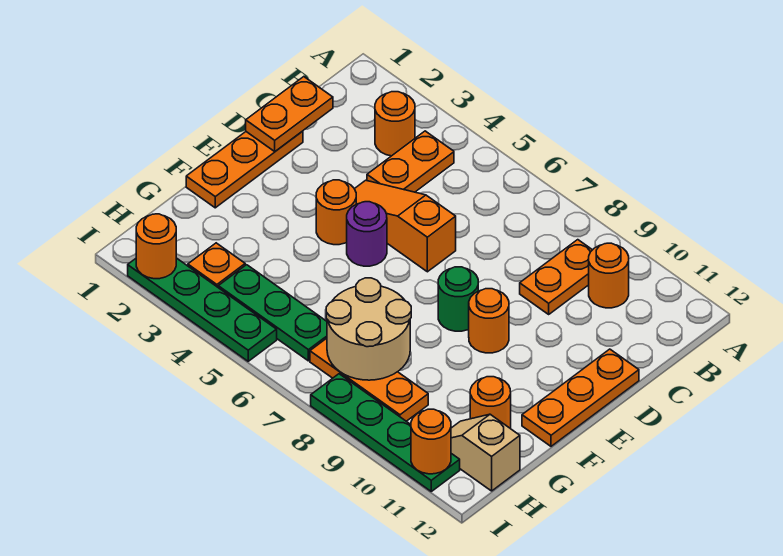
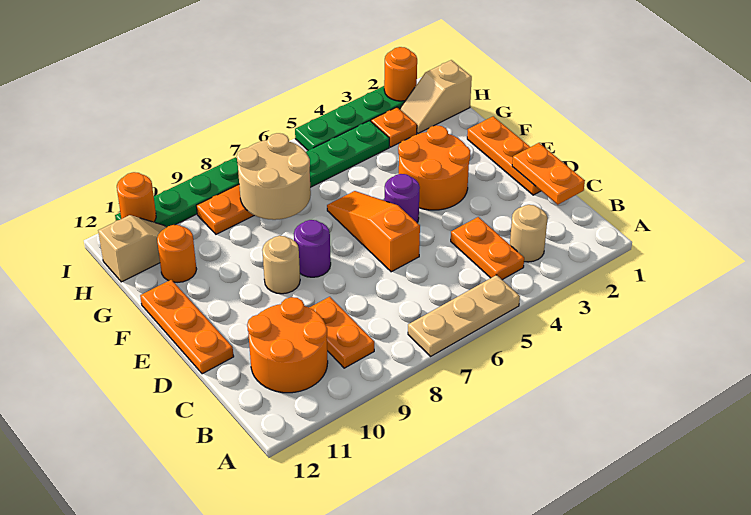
none -> tan plate A5:A7 level 1
orange round brick B3 level 1 -> tan round brick B3 level 1
orange round brick B10 level 1 -> orange round brick B10:C11 level 1
orange slope D4:D6 level 1 top 6 -> orange slope D6:F6 level 1 top D
orange round brick E4 level 1 -> orange round brick E3:F4 level 1
green round brick E8 level 1 -> purple round brick E8 level 1
orange round brick E9 level 1 -> tan round brick E9 level 1
none -> tan slope H1:H2 level 1 top 1

